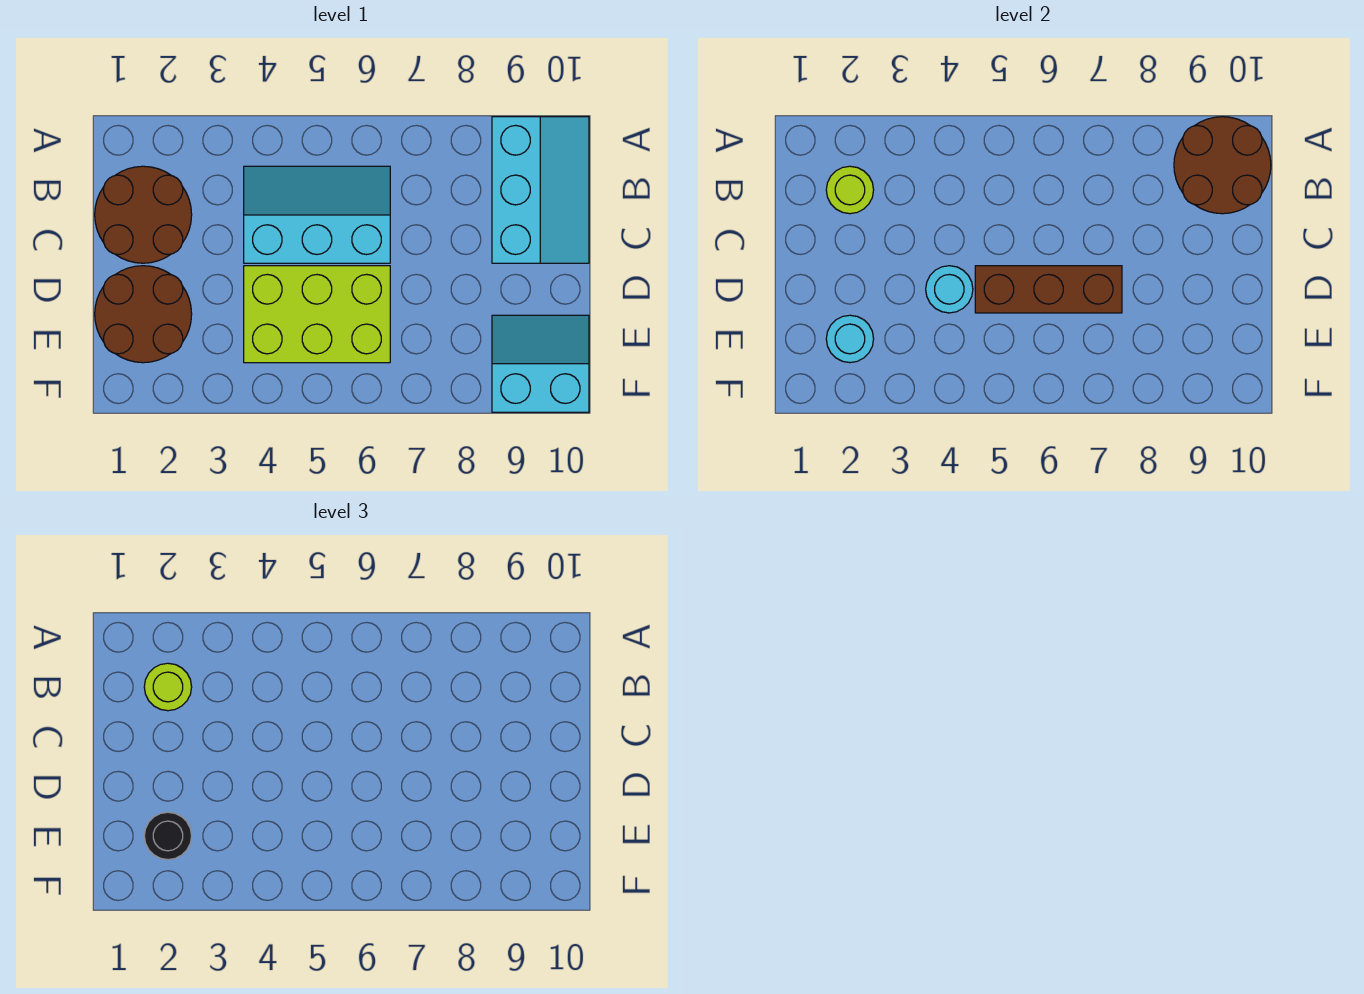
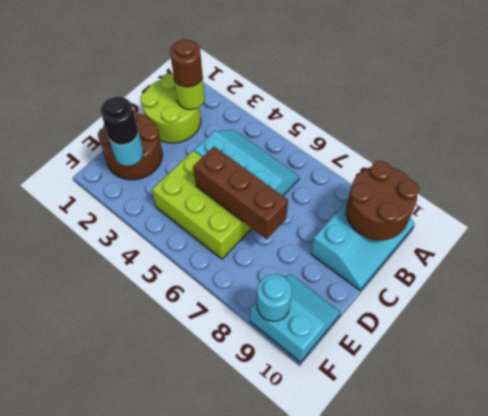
brown round brick B1:C2 level 1 -> lime round brick B1:C2 level 1
lime round brick B2 level 3 -> brown round brick B2 level 3
cyan round brick D4 level 2 -> cyan round brick F9 level 2

